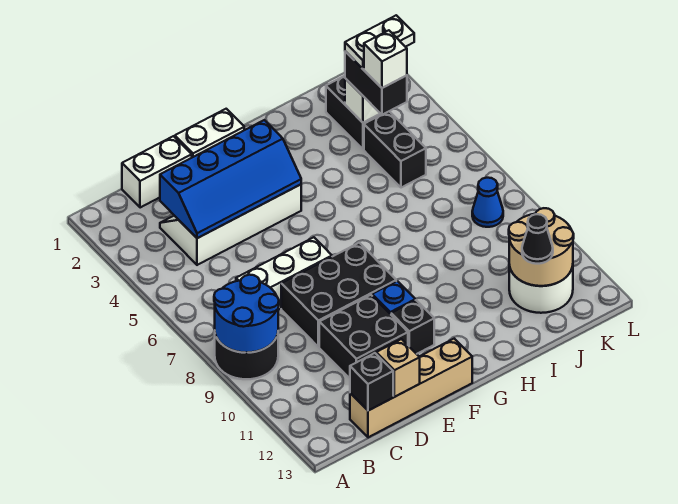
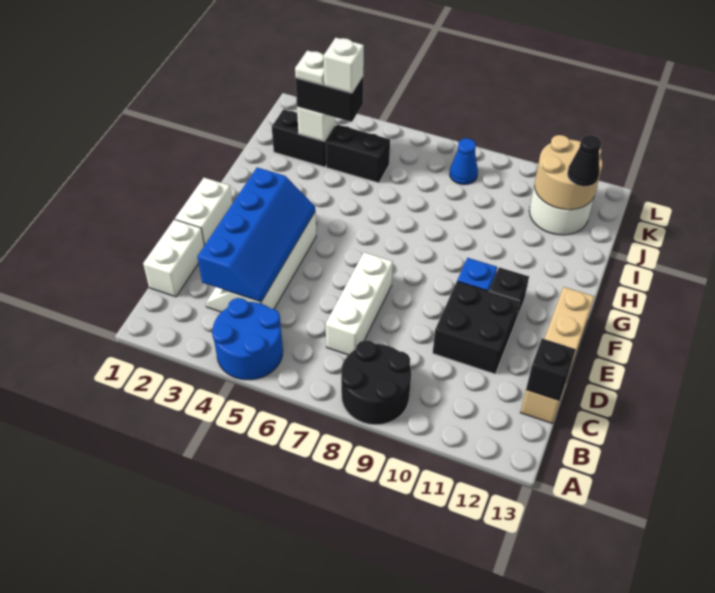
blue round brick A8:B9 level 2 -> blue round brick A4:B5 level 1
black brick D8:F9 level 1 -> none
tan brick D13 level 2 -> none
white plate J3:K3 level 4 -> white plate J3 level 4

